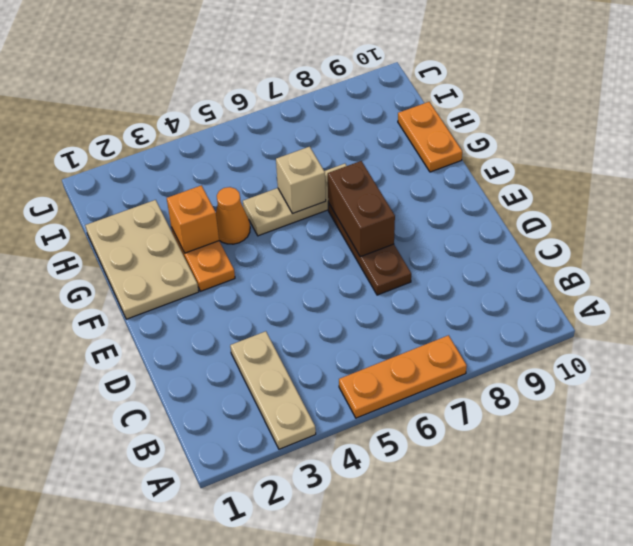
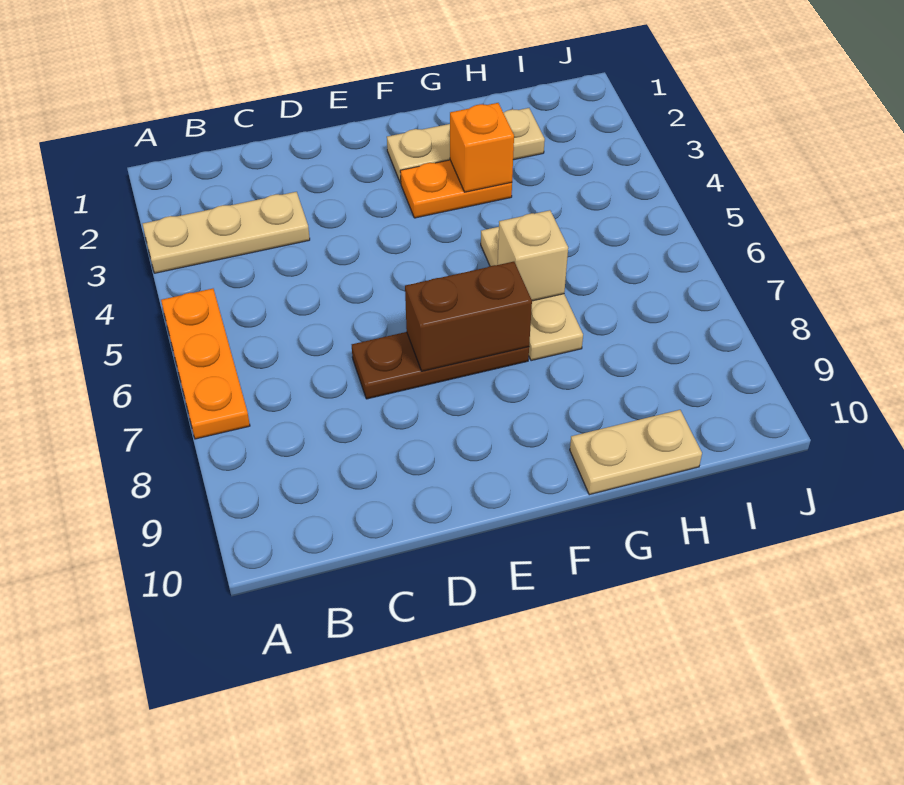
tan plate F1:H2 level 1 -> tan plate F2:H2 level 1
orange cone G4 level 1 -> none
orange plate G10:H10 level 1 -> tan plate G10:H10 level 1

